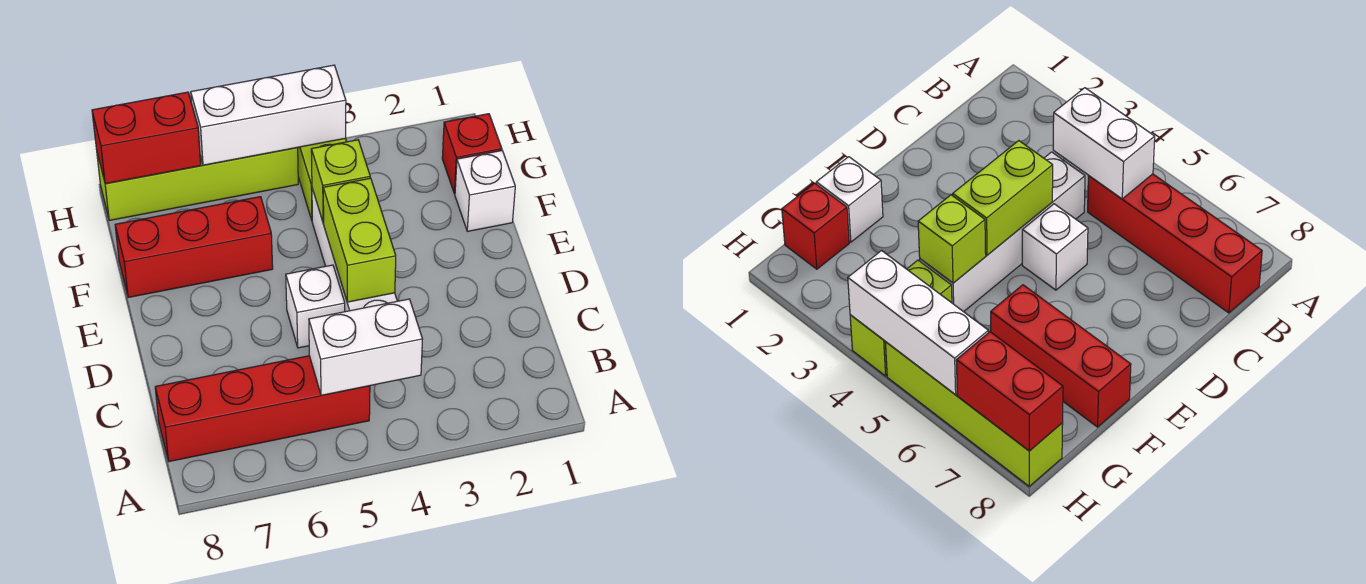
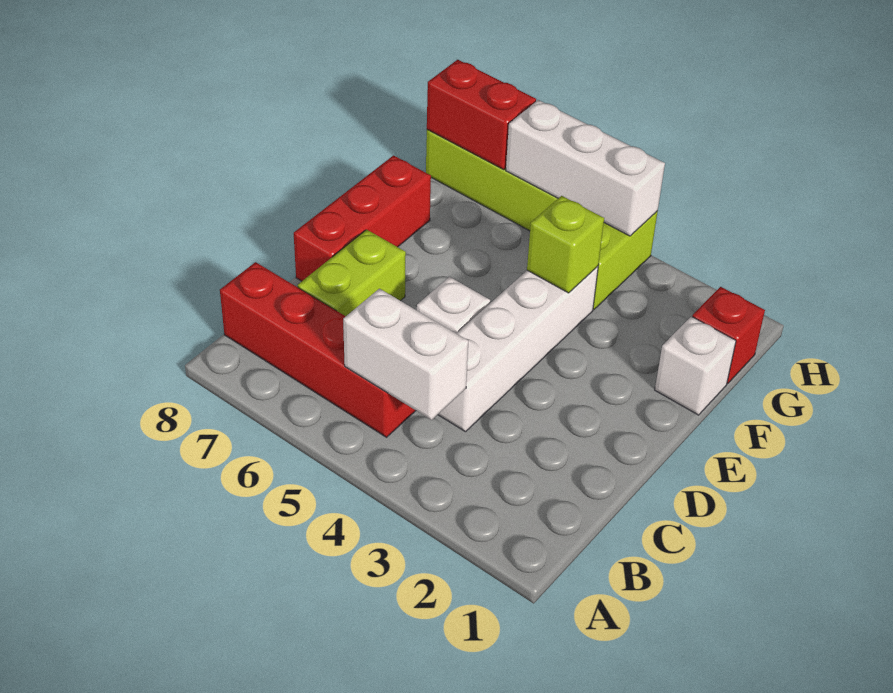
lime brick D4:E4 level 2 -> lime brick C7:D7 level 1
red brick F6:F8 level 1 -> red brick D8:F8 level 1

